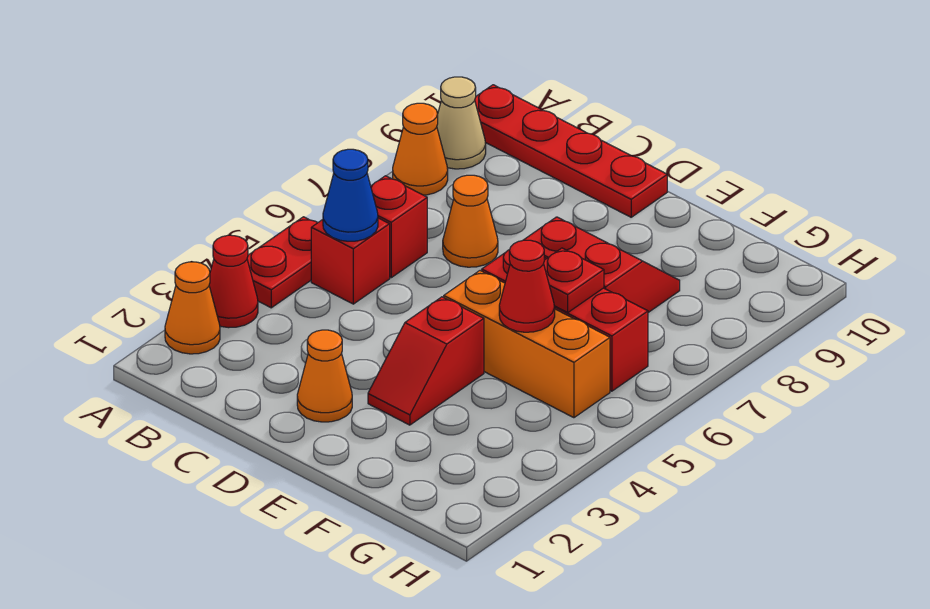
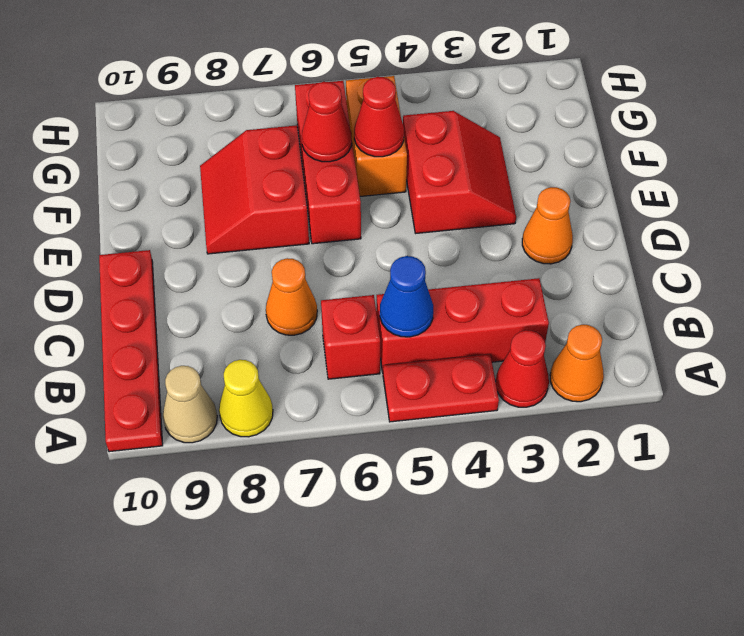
orange cone A8 level 1 -> yellow cone A8 level 1
red brick B5 level 1 -> red brick B3:B5 level 1
red slope E3:E4 level 1 top 4 -> red slope E3:F4 level 1 top 4
orange brick E5:G5 level 1 -> orange brick F5:G5 level 1
red plate F6 level 2 -> red cone F6 level 2

